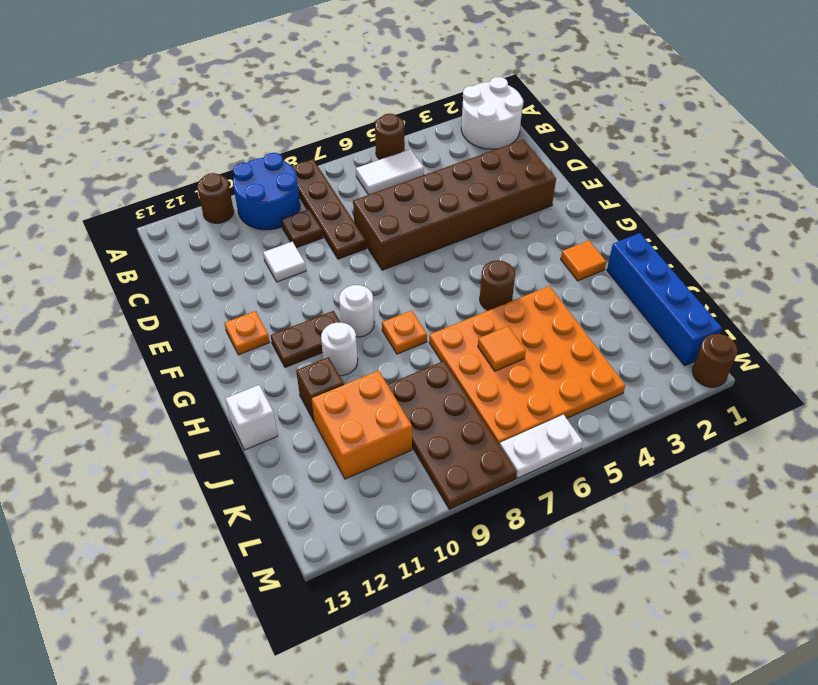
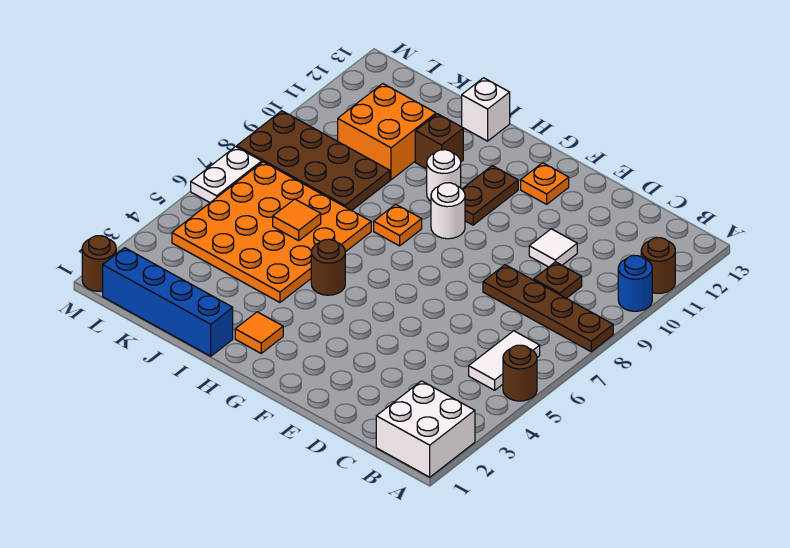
white round brick A1:B2 level 1 -> white brick A1:B2 level 1
blue round brick A9:B10 level 1 -> blue round brick A10 level 1
brown brick D2:E7 level 1 -> none

